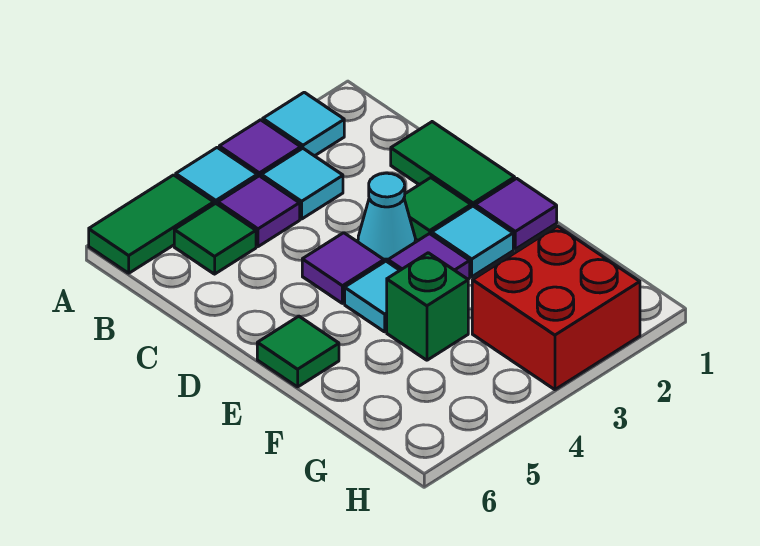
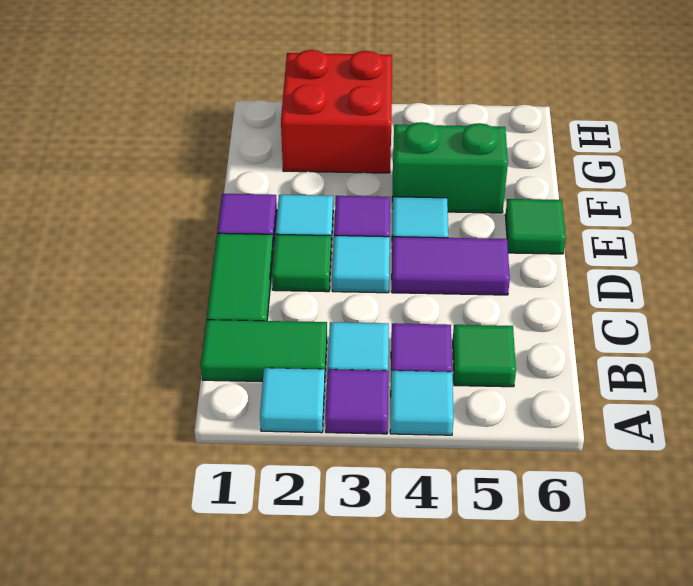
green tile A5:A6 level 1 -> green tile B1:B2 level 1
cyan cone D3 level 1 -> cyan tile D3 level 1
purple tile D4 level 1 -> purple tile D4:D5 level 1
green brick F4 level 1 -> green brick F4:F5 level 1

